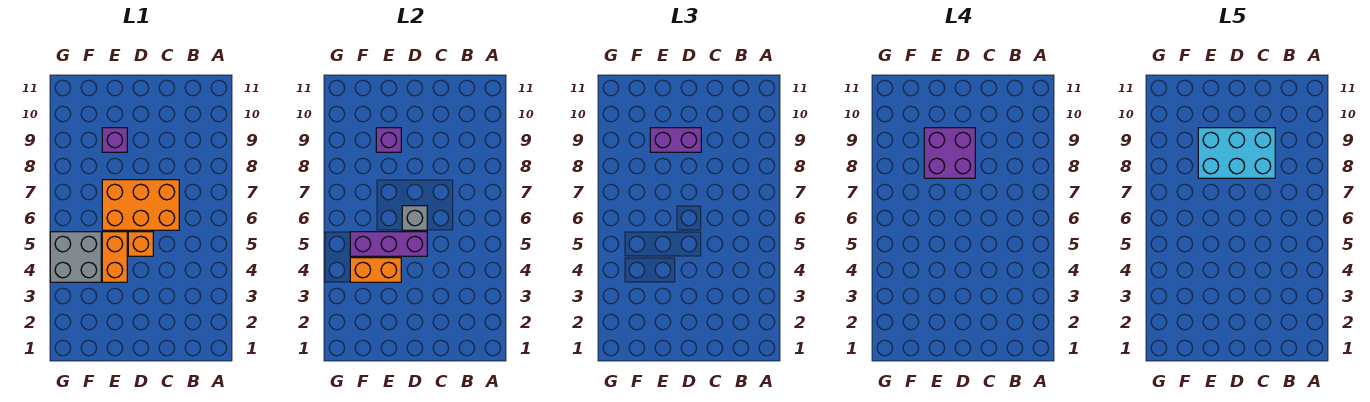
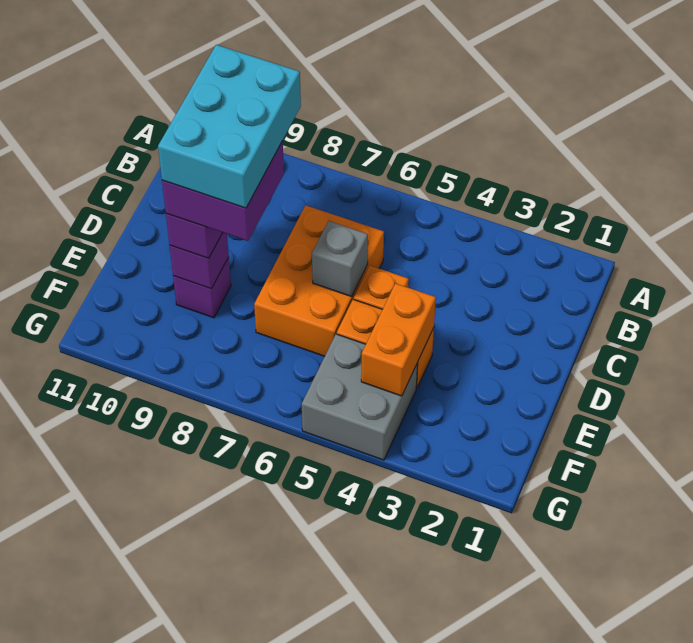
purple brick D5:F5 level 2 -> none

